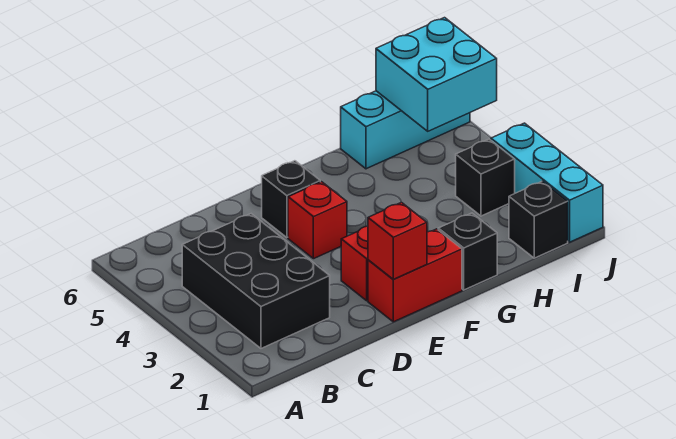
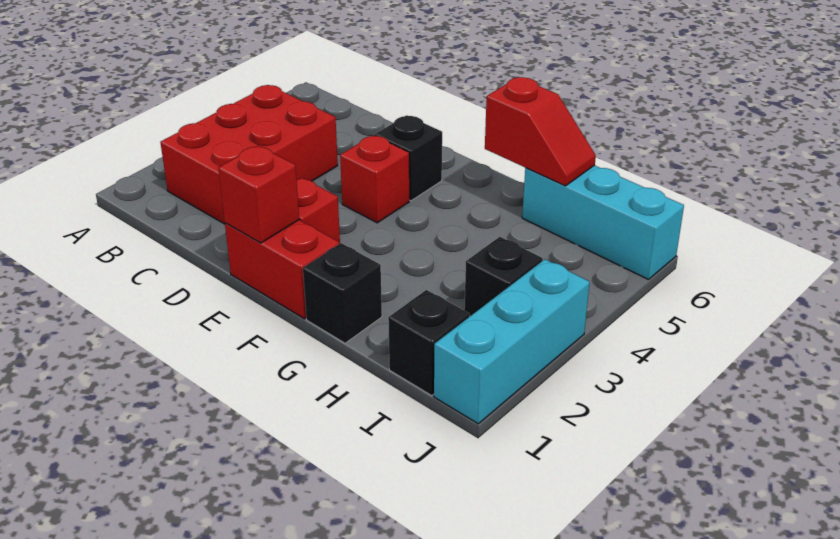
black brick B2:C4 level 1 -> red brick B2:C4 level 1
none -> red slope G6:H6 level 2 top G
cyan brick I5:J6 level 2 -> none

